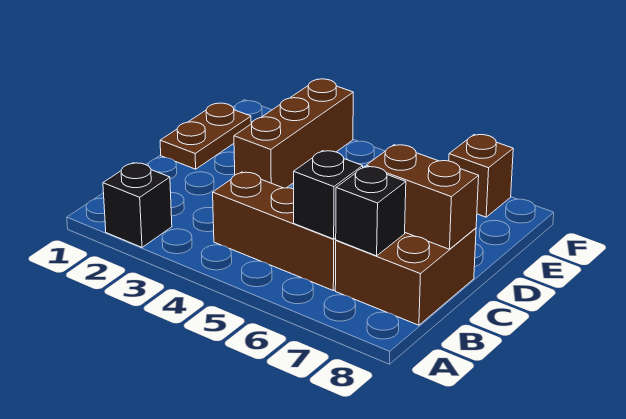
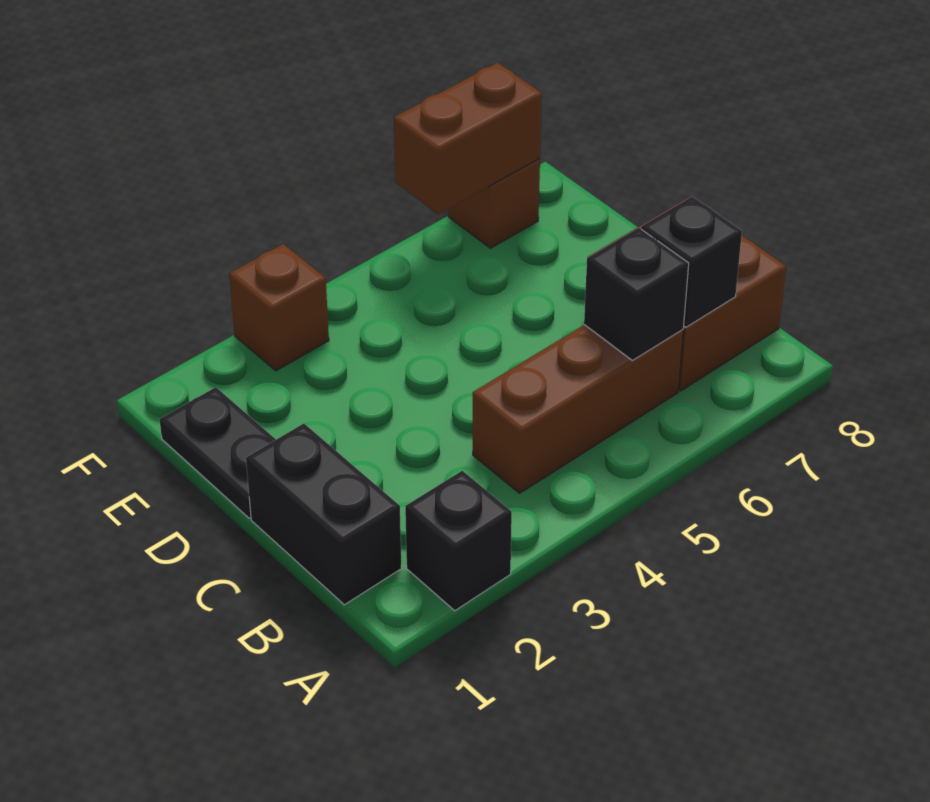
none -> black brick B1:C1 level 1
brown brick C7:C8 level 2 -> brown brick F6:F7 level 2
brown plate D1:E1 level 1 -> black plate D1:E1 level 1
brown brick D3:F3 level 1 -> brown brick F3 level 1

